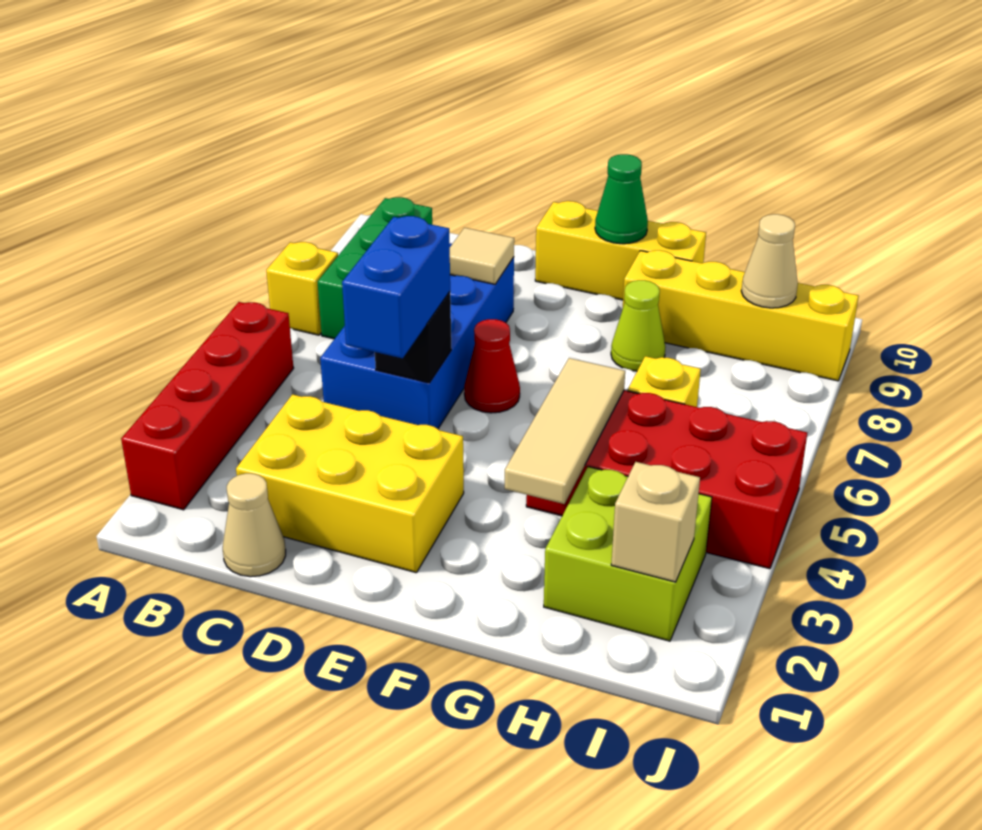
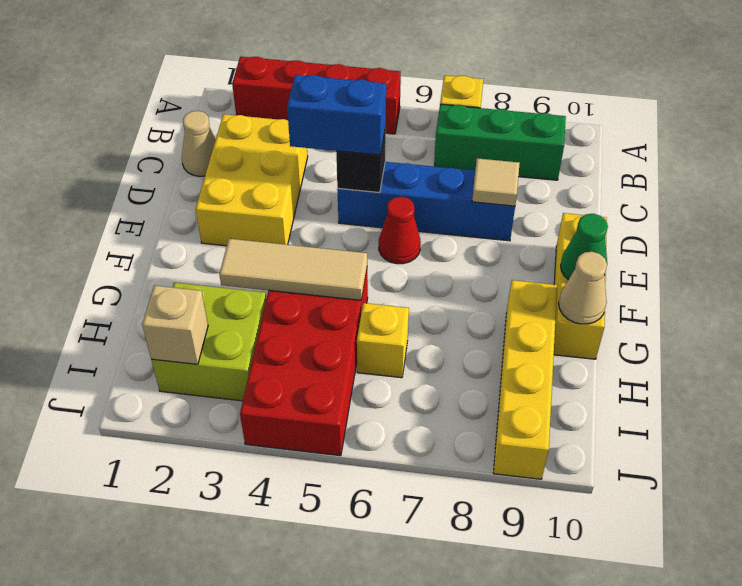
blue brick C5:D8 level 1 -> blue brick D5:D8 level 1
lime cone G8 level 1 -> none
tan cone I9 level 2 -> tan cone G10 level 2

